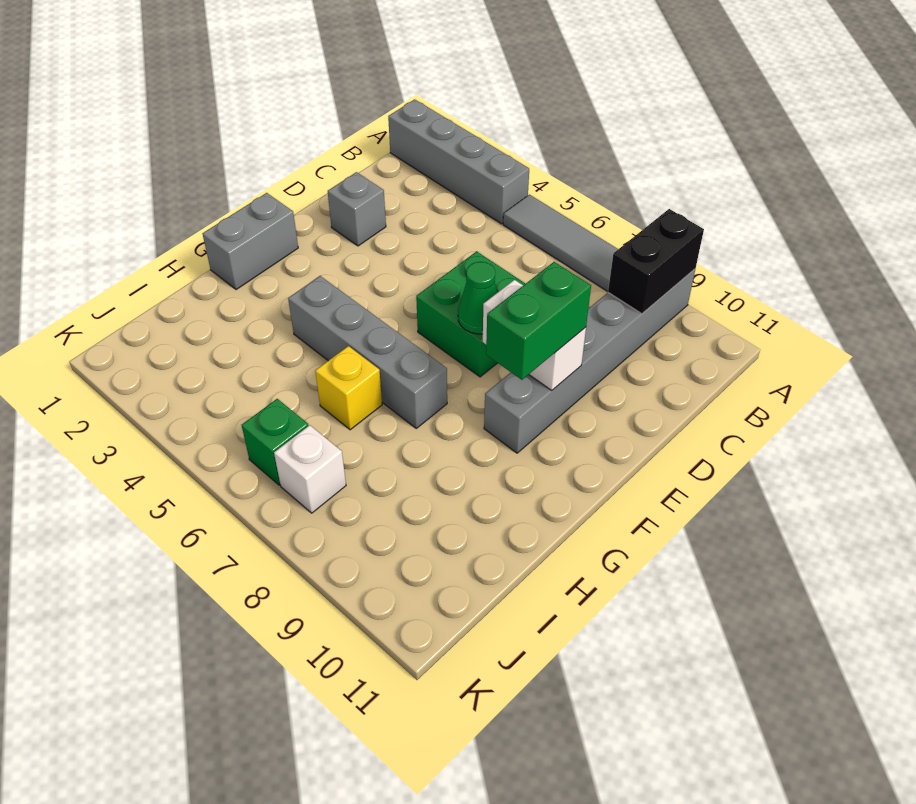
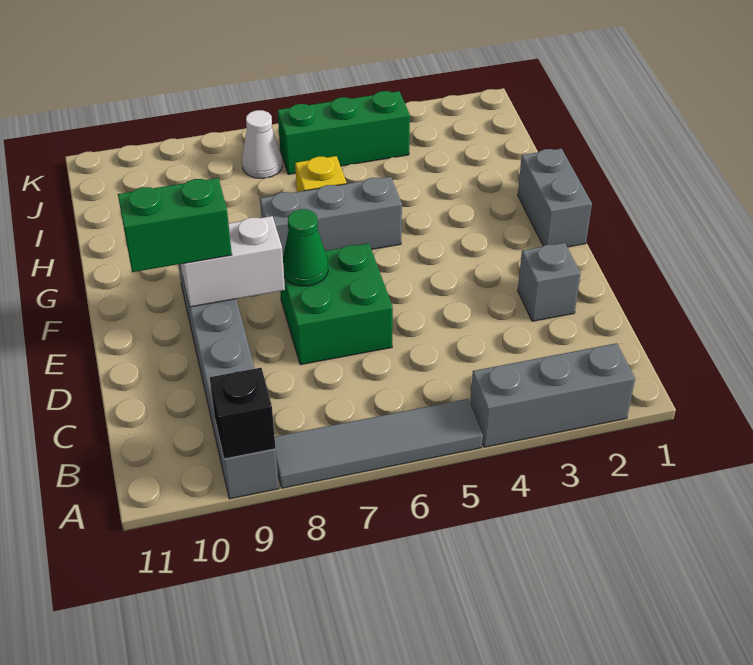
grey brick A1:A4 level 1 -> grey brick A2:A4 level 1
black brick A9:B9 level 2 -> black brick A9 level 2
green brick E9:F9 level 3 -> green brick E9:E10 level 3
grey brick G4:G7 level 1 -> grey brick G5:G7 level 1
green brick J6 level 1 -> green brick J4:J6 level 1
white brick J7 level 1 -> white cone J7 level 1

